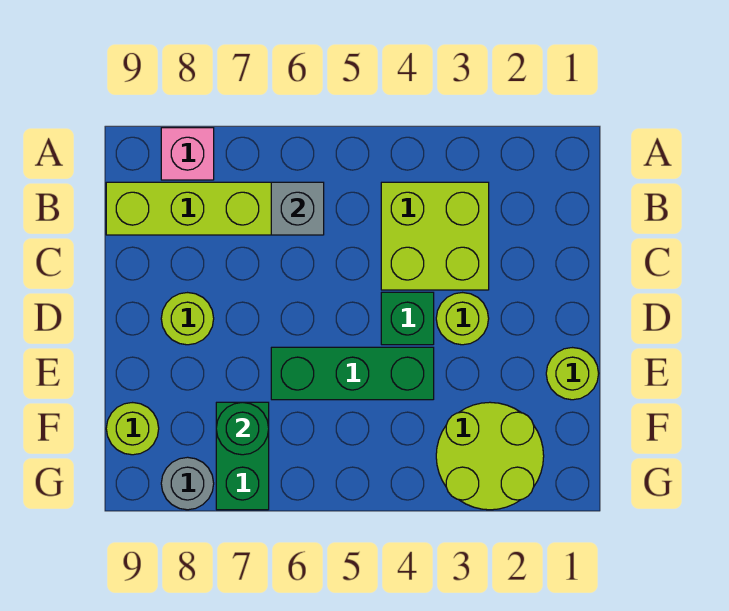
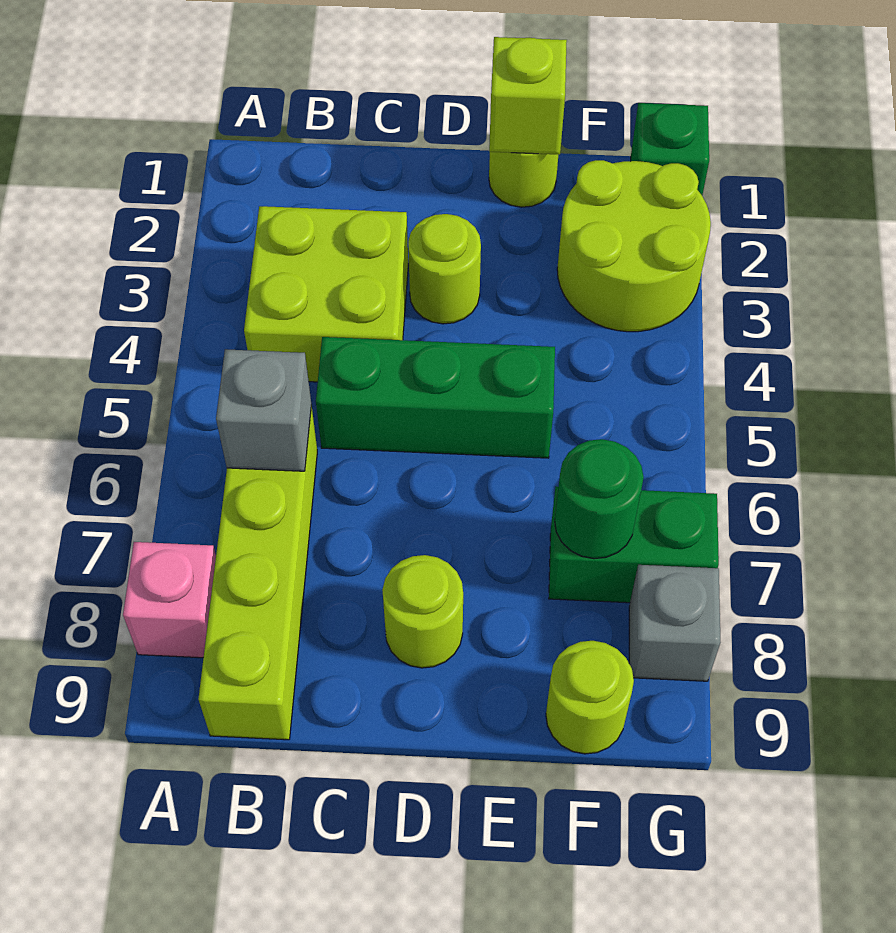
green brick D4 level 1 -> green brick G1 level 1
none -> lime brick E1 level 2
green brick E4:E6 level 1 -> green brick C5:E5 level 1
grey round brick G8 level 1 -> grey brick G8 level 1

